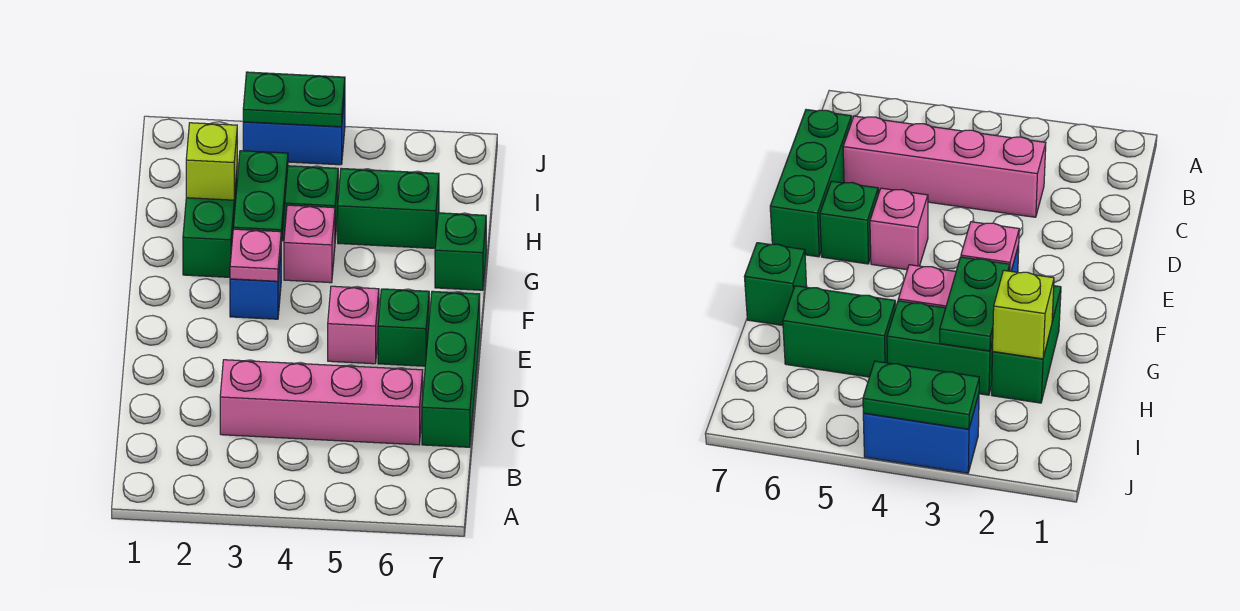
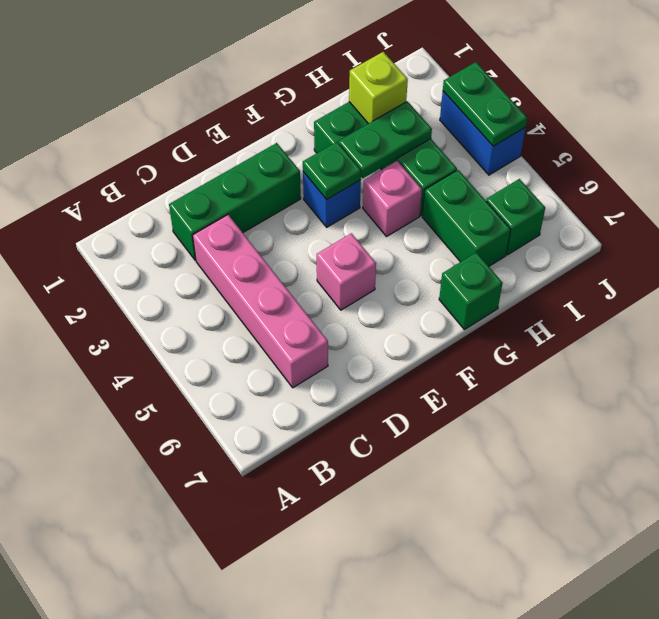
green brick C7:E7 level 1 -> green brick C2:E2 level 1
green brick E6 level 1 -> green brick I6 level 1
pink plate F3 level 2 -> green plate F3 level 2

